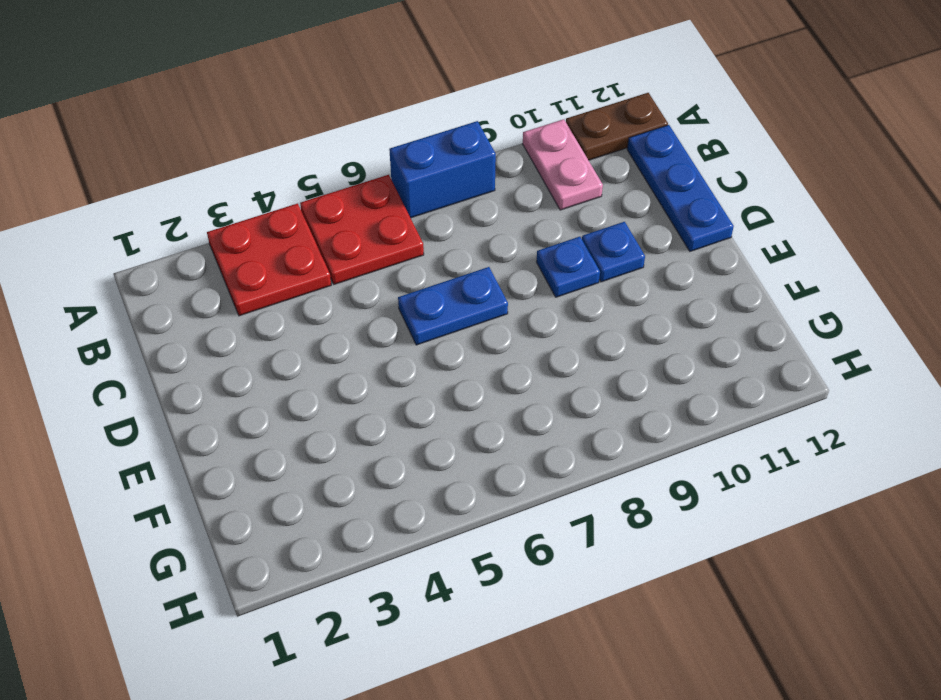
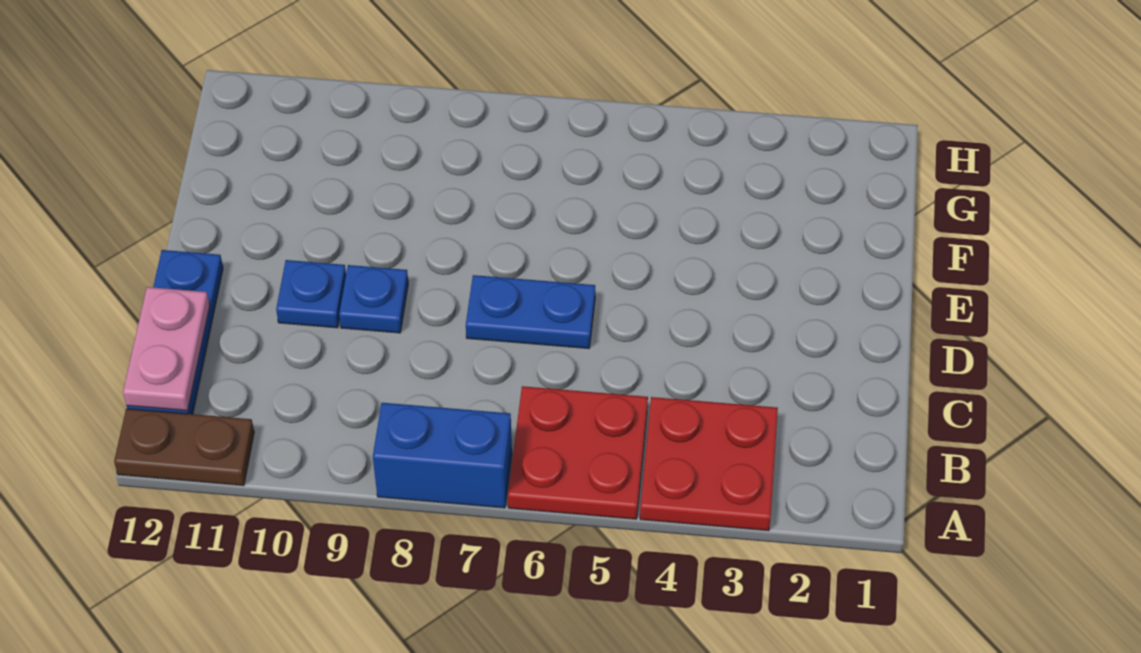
pink plate A10:B10 level 1 -> pink plate B12:C12 level 2

